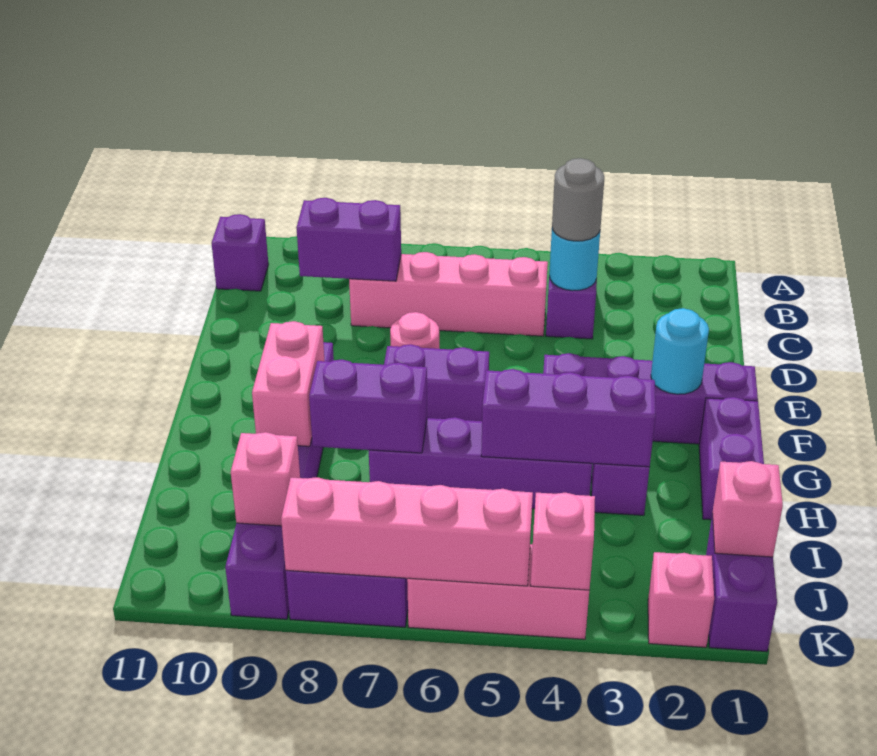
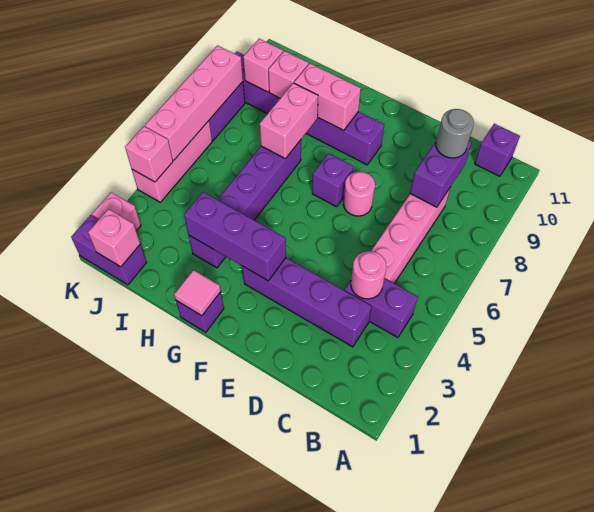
cyan round brick C4 level 2 -> pink round brick C4 level 2
grey round brick C4 level 3 -> grey round brick C9 level 3
purple brick F1:F4 level 1 -> purple brick C3:F3 level 1
cyan round brick F2 level 2 -> none
purple brick F6:F7 level 1 -> purple brick F7 level 1
purple brick G1:H1 level 1 -> purple brick G1 level 1
none -> pink tile G1 level 2
purple brick H3:H5 level 2 -> purple brick F3:H3 level 2
purple brick H7:H8 level 2 -> pink brick H7:H8 level 2
none -> pink brick I9 level 2

